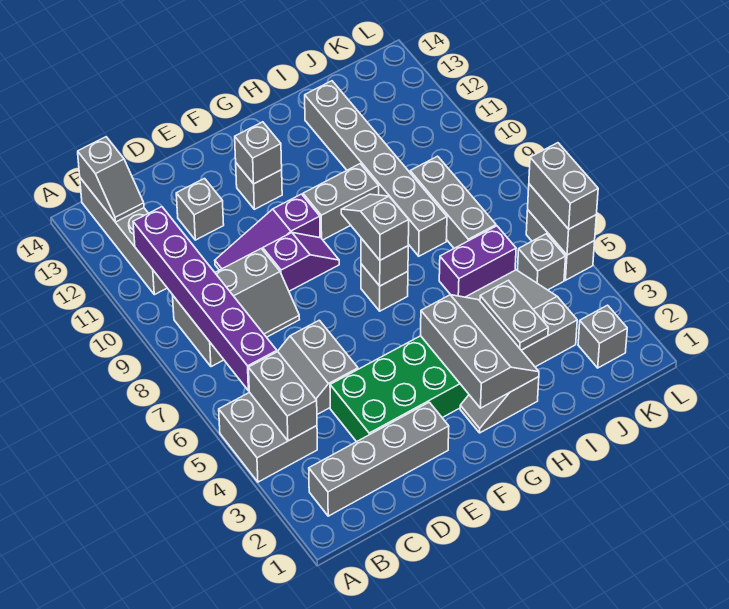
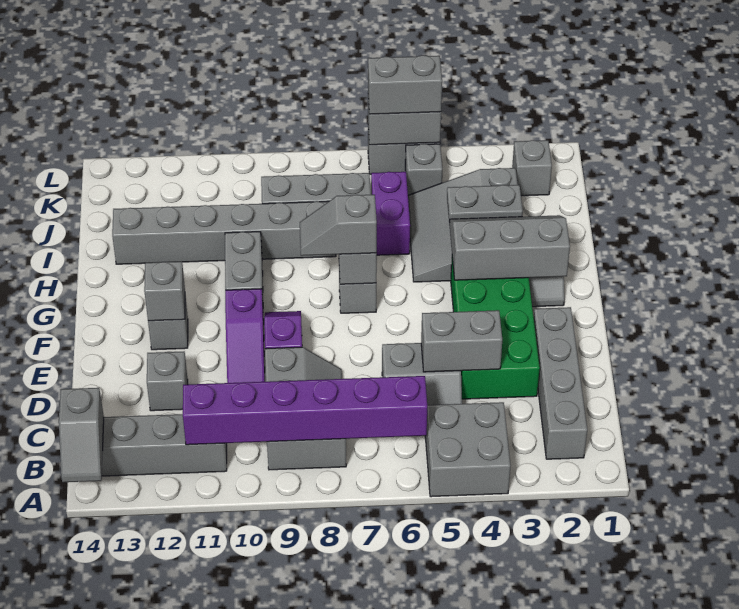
grey brick B4:B5 level 2 -> grey brick D4:D5 level 2
grey slope B13:B14 level 2 top 14 -> grey slope A14:B14 level 2 top B

